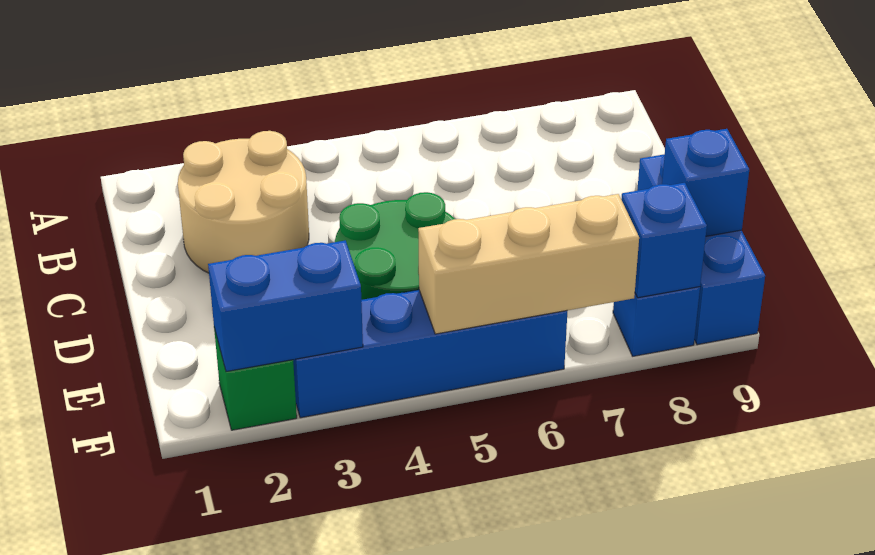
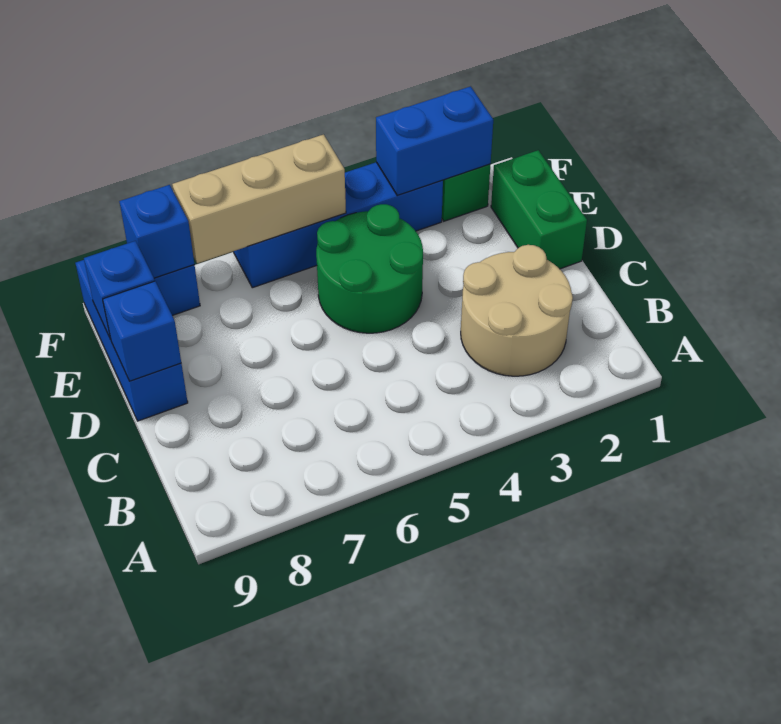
none -> green brick D1:E1 level 1
none -> blue brick D9 level 2

